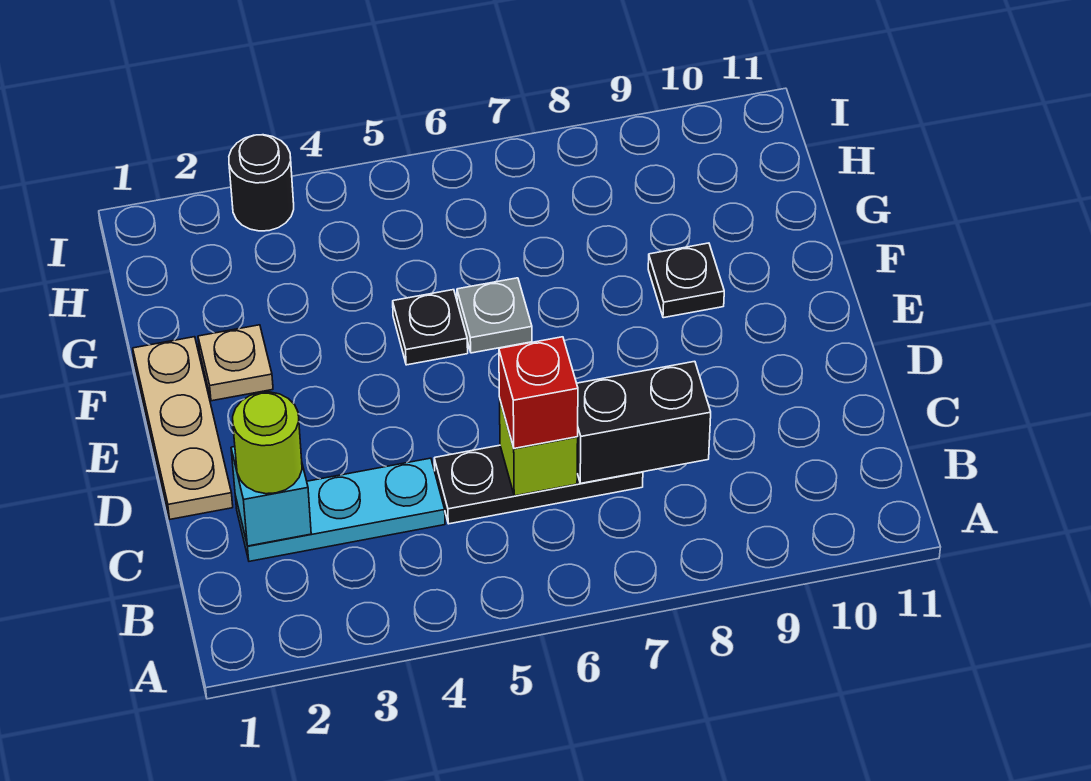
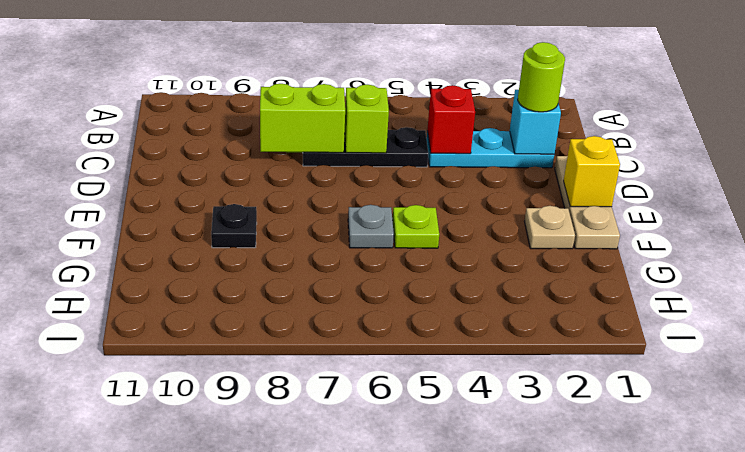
red brick C6 level 3 -> red brick C4 level 2
black brick C7:C8 level 2 -> lime brick C7:C8 level 2
none -> yellow brick E1 level 2
black plate F5 level 1 -> lime plate F5 level 1
black round brick I3 level 1 -> none

